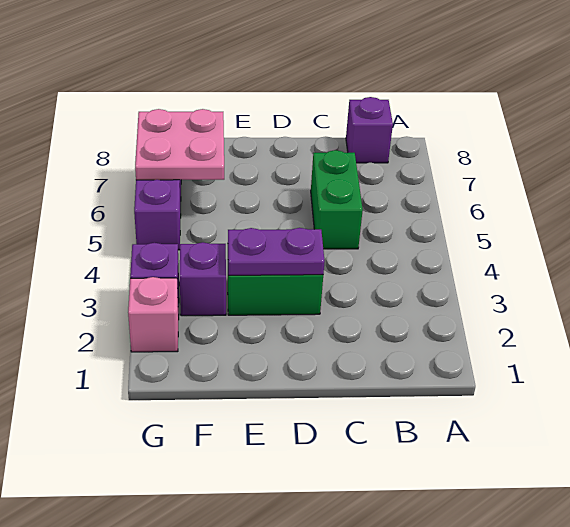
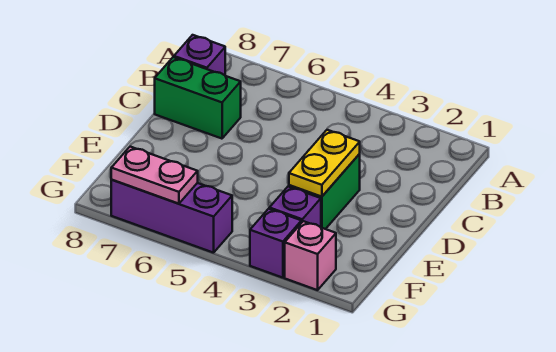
green brick C5:C6 level 1 -> green brick C7:C8 level 1
purple plate D3:E3 level 2 -> yellow plate D3:E3 level 2
pink plate F6:G7 level 2 -> pink plate G6:G7 level 2

